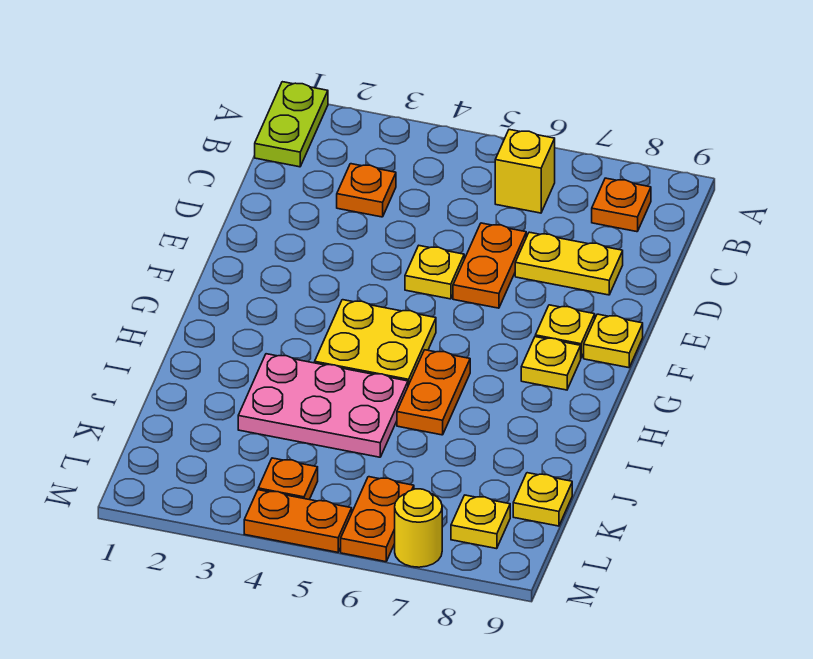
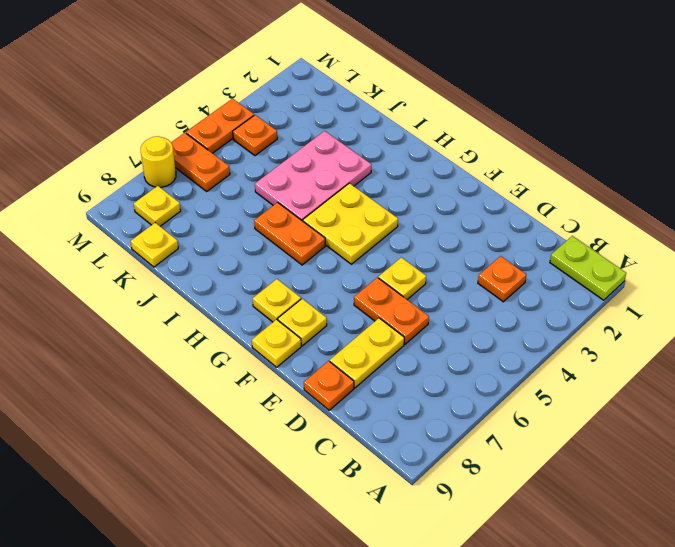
yellow brick B6 level 1 -> none
orange plate B8 level 1 -> orange plate D9 level 1

